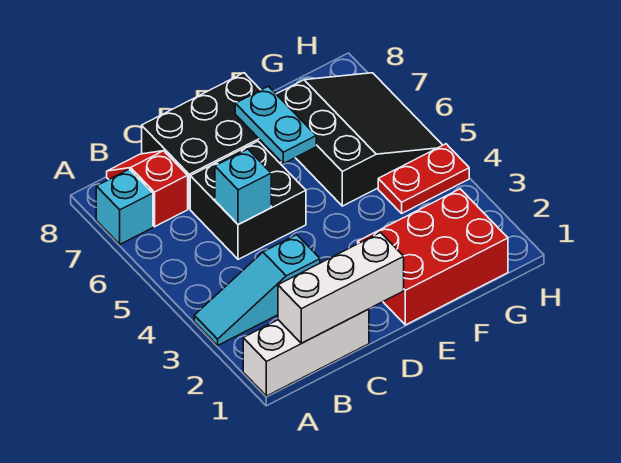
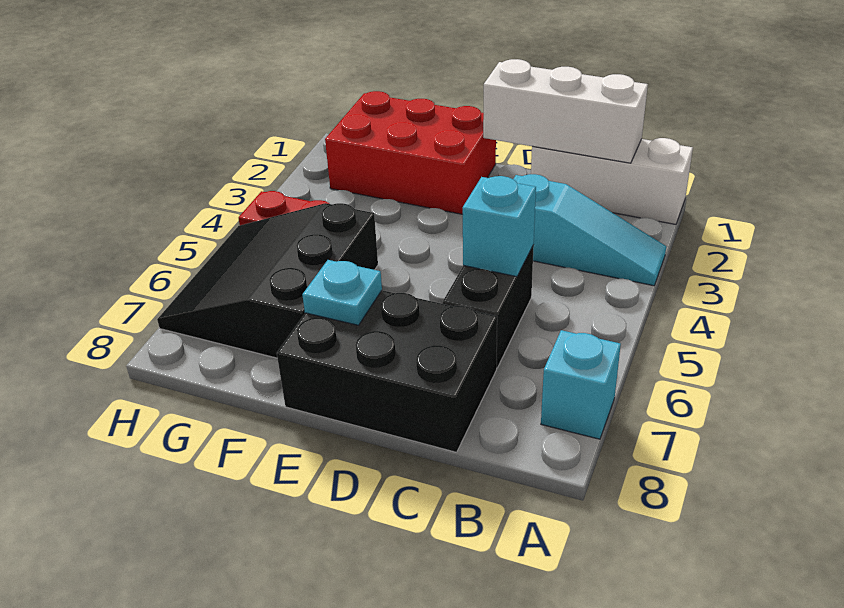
red slope B7:B8 level 1 top 7 -> none
black brick C5:D6 level 1 -> black brick C5:C6 level 1
cyan plate E6:E7 level 2 -> cyan plate E7 level 2

